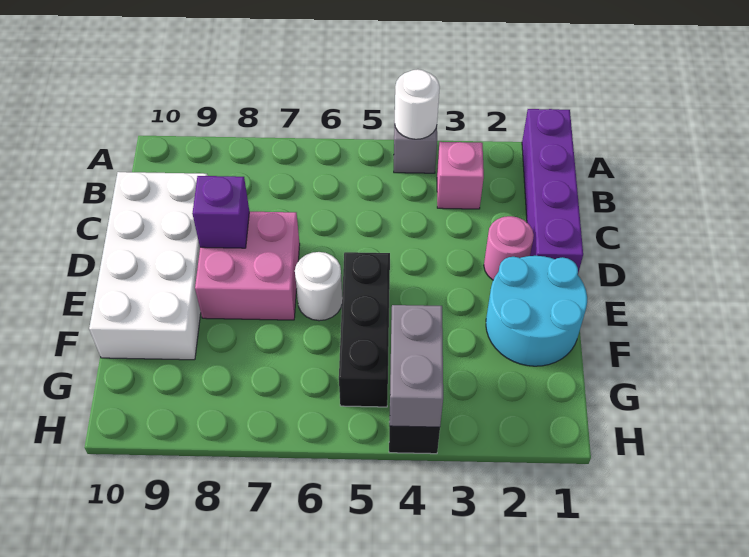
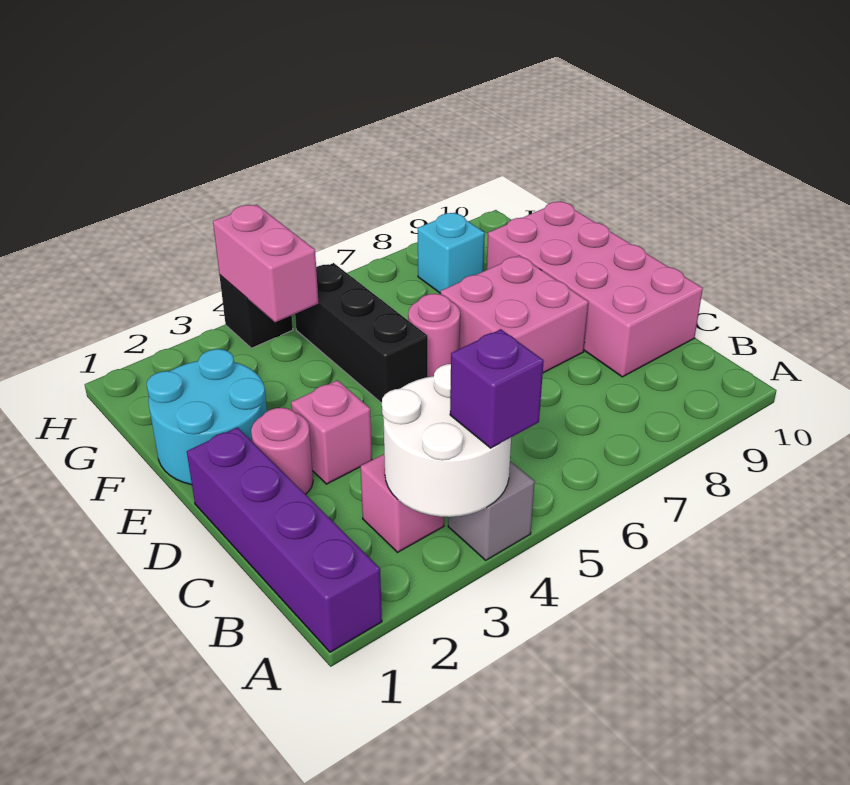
white round brick A4 level 2 -> white round brick A3:B4 level 2
white brick C9:F10 level 1 -> pink brick C9:F10 level 1
none -> pink brick D3 level 1
purple brick D8 level 2 -> purple brick A4 level 3
white round brick E6 level 1 -> pink round brick E6 level 1
grey brick G4:H4 level 2 -> pink brick G4:H4 level 2
none -> cyan brick G8 level 1

